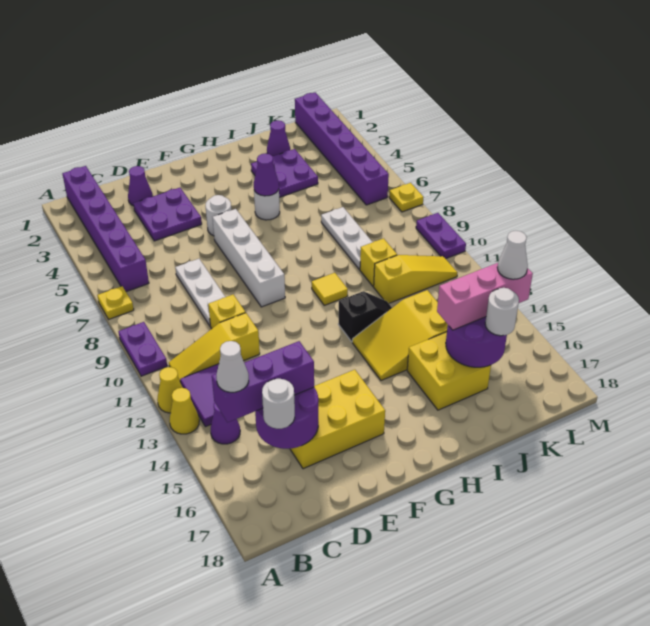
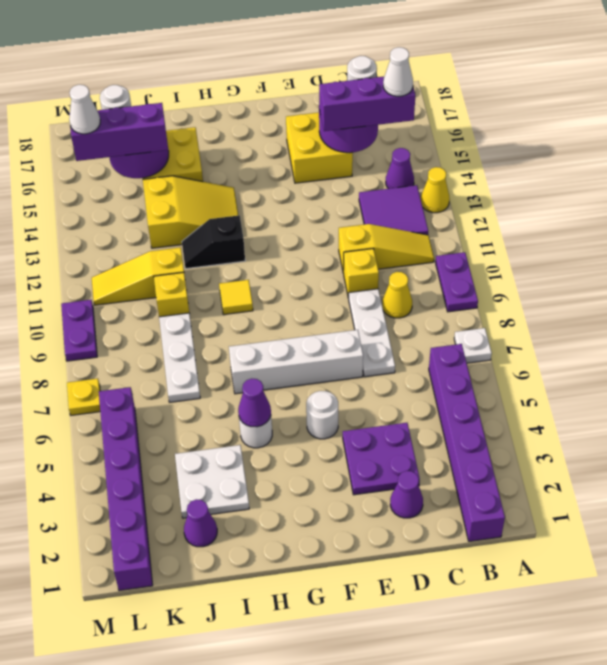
yellow plate A7 level 1 -> white plate A7 level 1
yellow cone A12 level 1 -> yellow cone C9 level 1
yellow brick D15:F16 level 1 -> yellow brick D15:E16 level 1
white brick F6:F9 level 1 -> white brick E7:H7 level 1
purple plate I3:J4 level 1 -> white plate I3:J4 level 1
pink brick J15:L15 level 3 -> purple brick J15:L15 level 3

